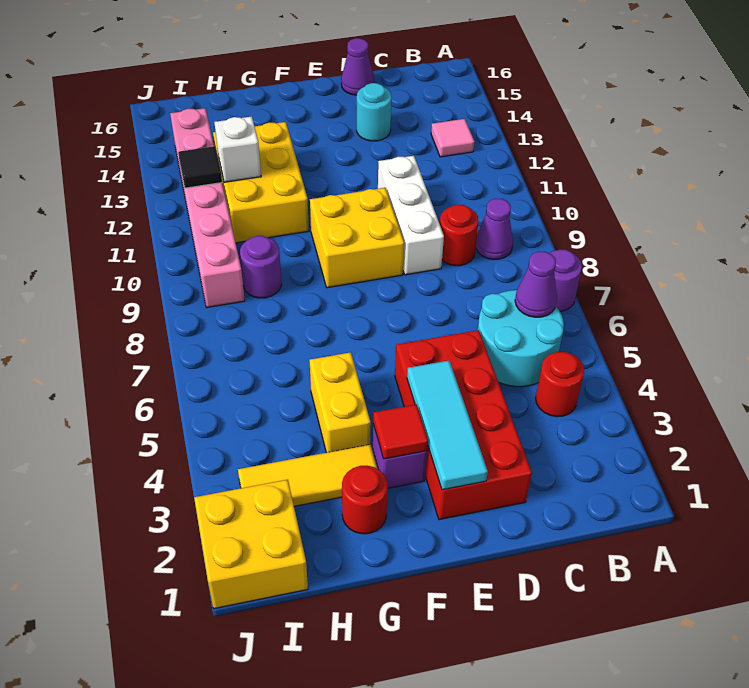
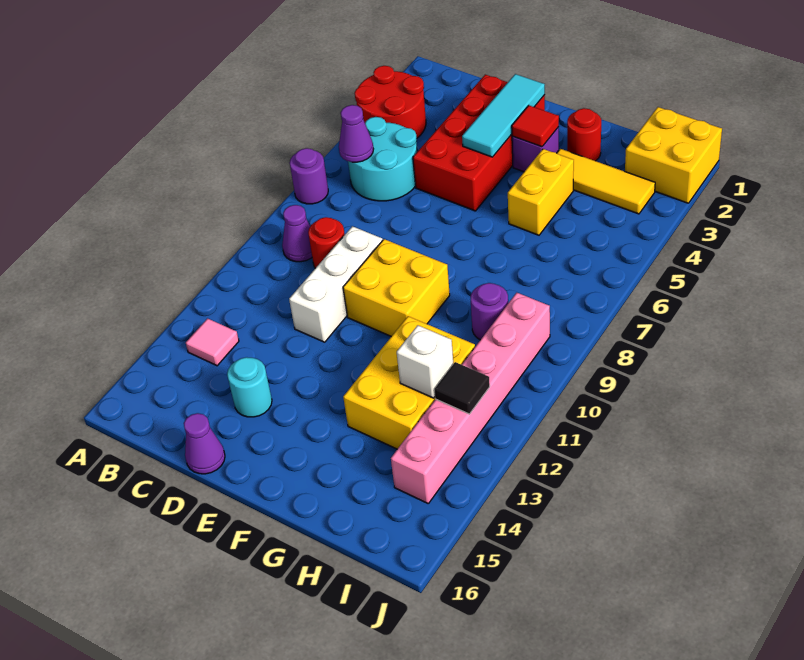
red round brick B4 level 1 -> red round brick A3:B4 level 1

